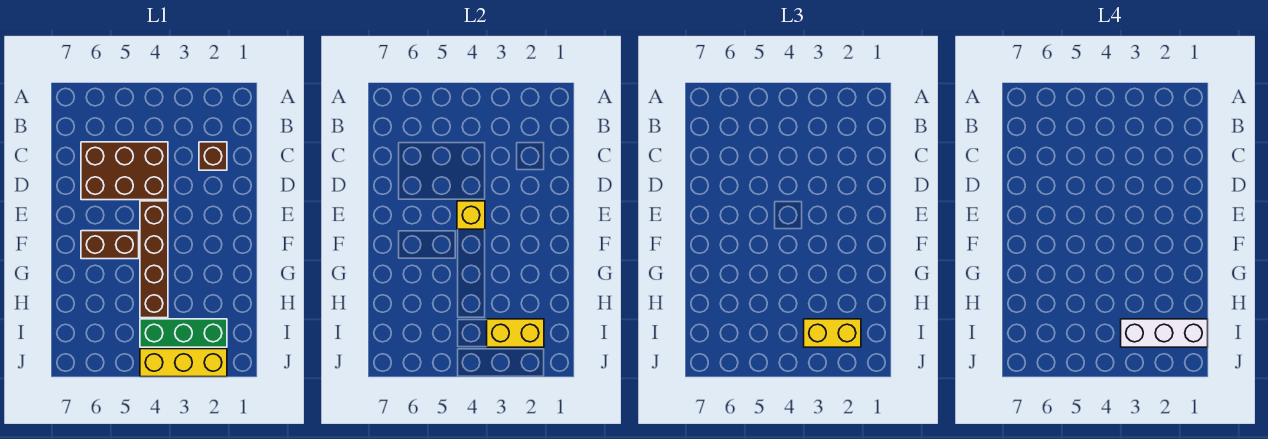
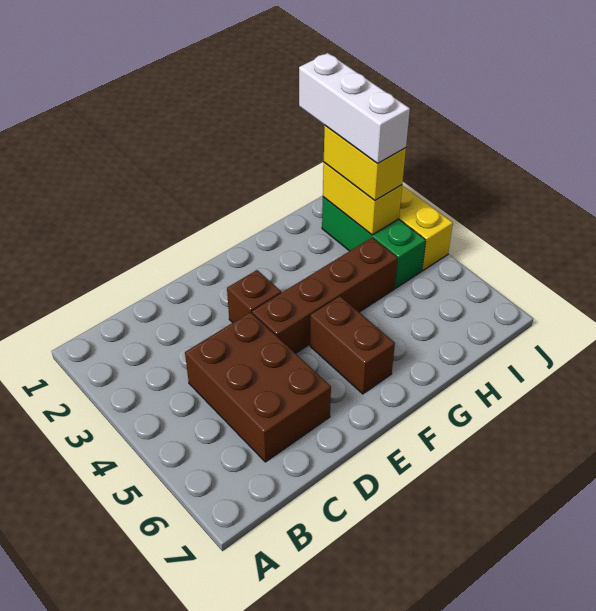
brown brick C2 level 1 -> brown brick E3 level 1
yellow brick E4 level 2 -> none

